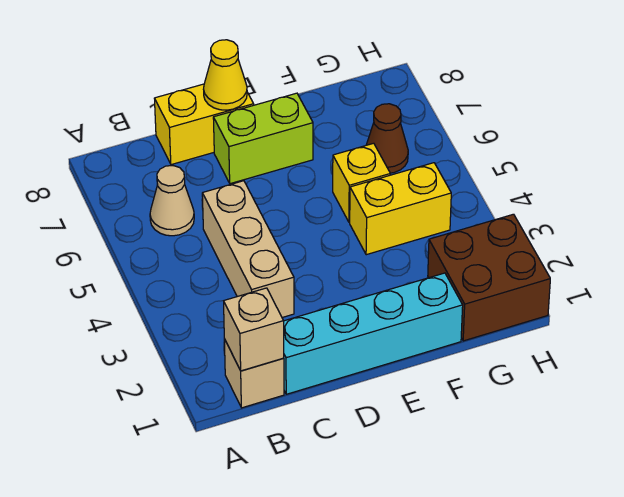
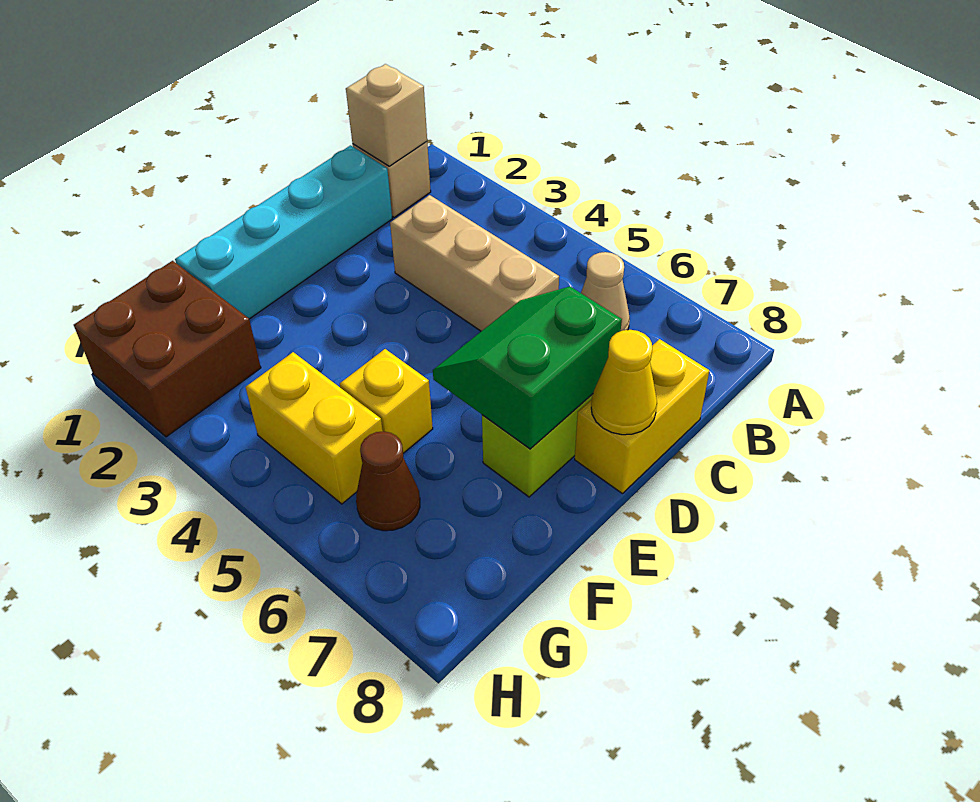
none -> green slope D6:E7 level 2 top 7
yellow brick F4:G4 level 1 -> yellow brick G4:G5 level 1

